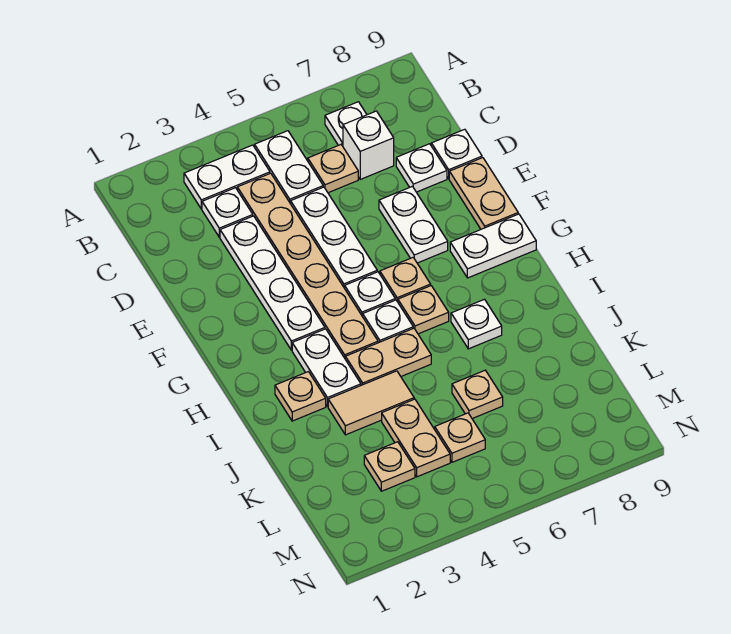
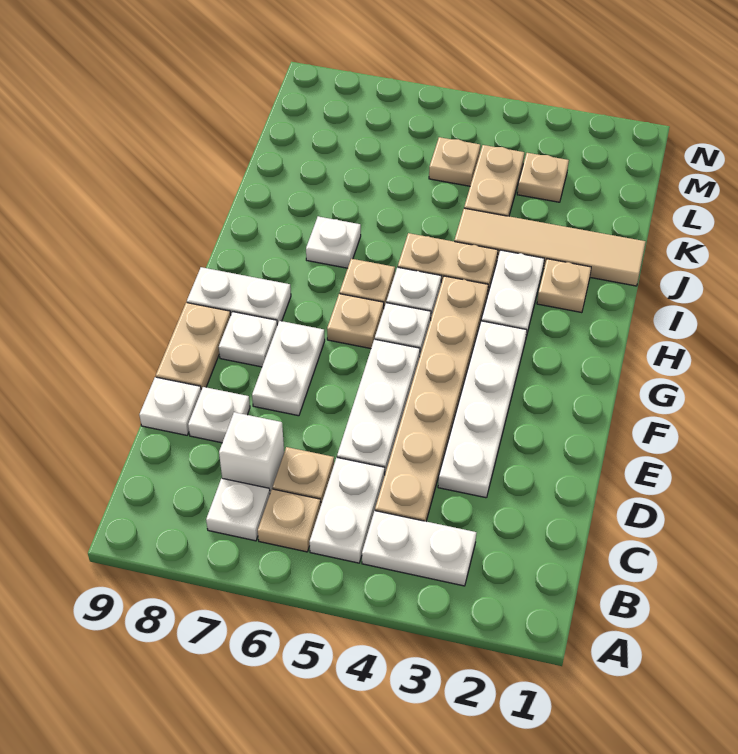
white plate C3 level 1 -> white plate F8 level 1
tan tile J3:J4 level 1 -> tan tile J1:J4 level 1
tan plate K6 level 1 -> tan plate B6 level 1

